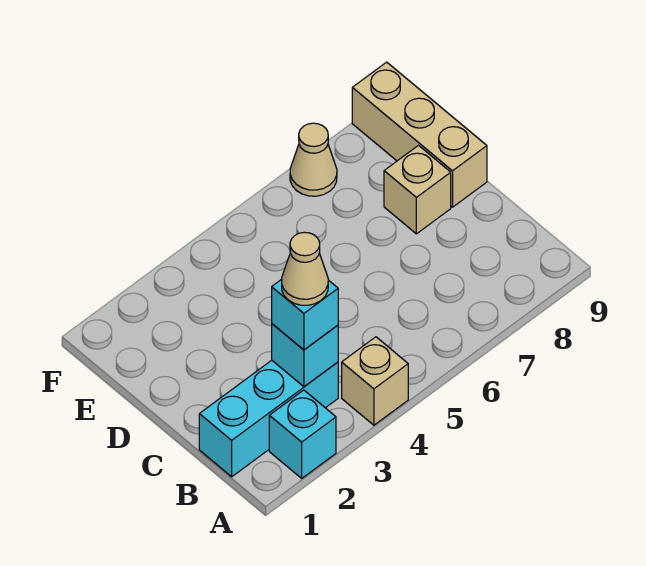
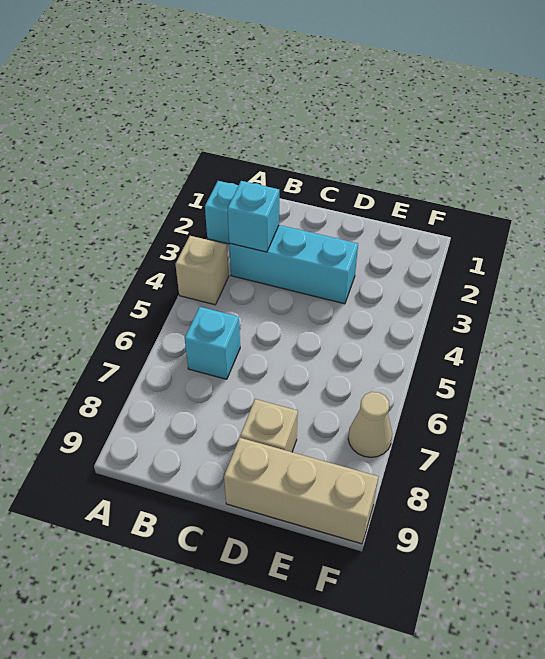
cyan brick B1:B3 level 1 -> cyan brick B3:D3 level 1
cyan brick B3 level 3 -> cyan brick B6 level 1
tan cone B3 level 4 -> none

